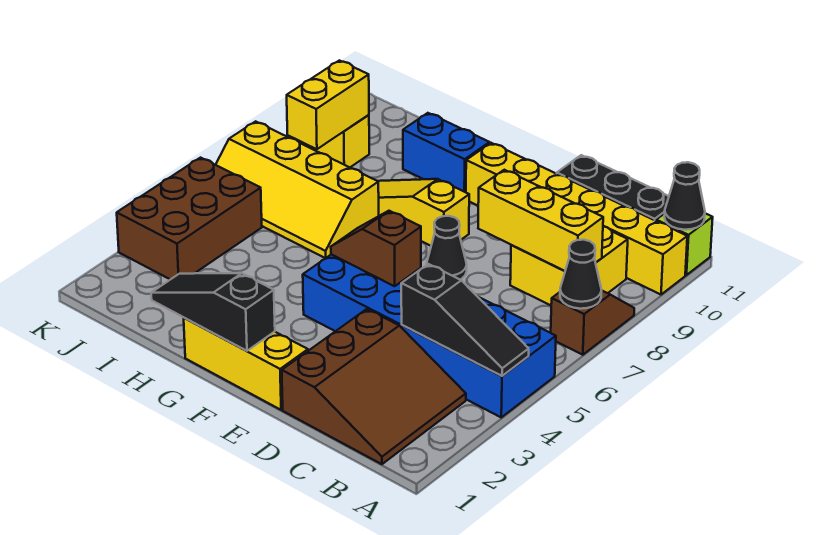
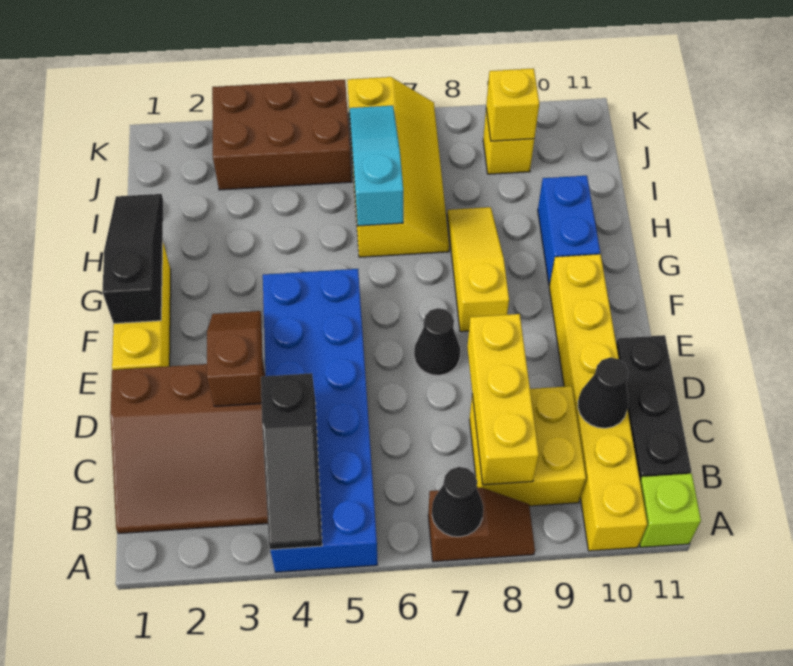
black cone A11 level 2 -> black cone C10 level 2
brown slope E5:F5 level 2 top E -> brown slope D3:E3 level 2 top D
yellow slope H6:K7 level 1 top 7 -> yellow slope H6:K7 level 1 top 6
none -> cyan slope H6:J6 level 2 top H
yellow brick J8:J9 level 2 -> yellow brick J9 level 2

